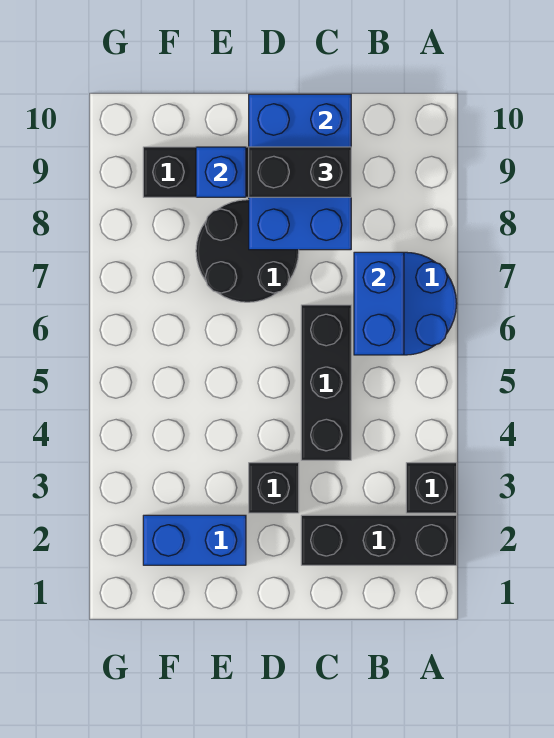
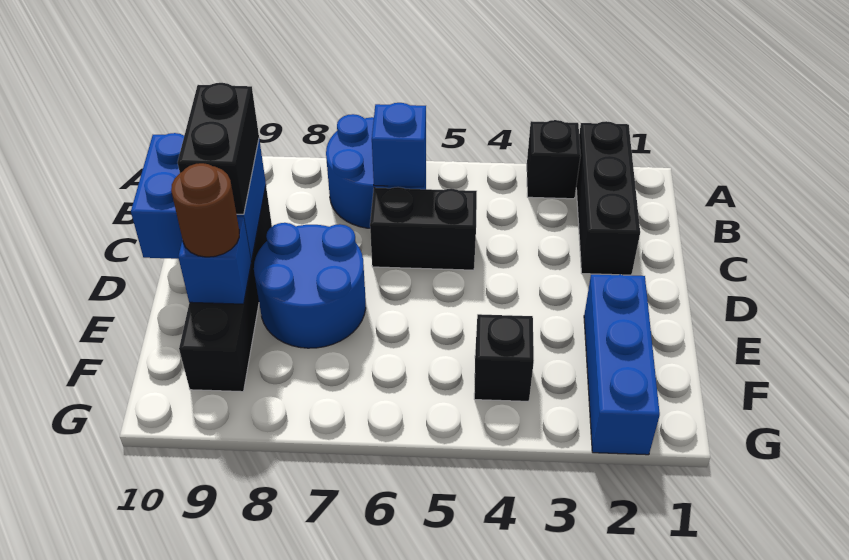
blue brick B6:B7 level 2 -> blue brick B6 level 2
black brick C4:C6 level 1 -> black brick C5:C6 level 1
blue brick C8:D10 level 2 -> blue brick C9:D10 level 2
black brick D3 level 1 -> black brick F4 level 1
black round brick D7:E8 level 1 -> blue round brick D7:E8 level 1
blue brick E2:F2 level 1 -> blue brick E2:G2 level 1
none -> brown round brick E9 level 3

